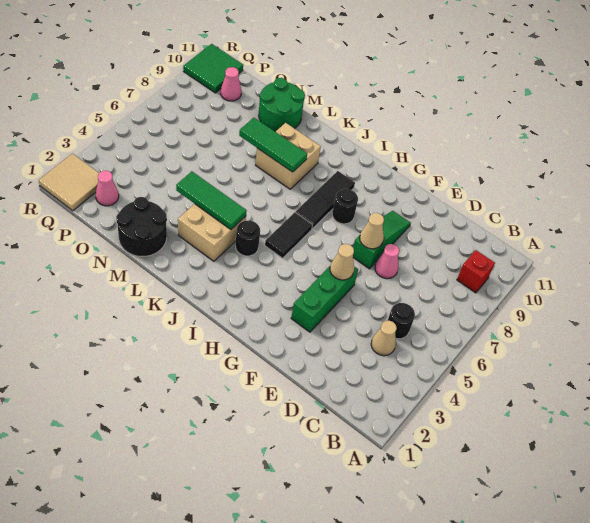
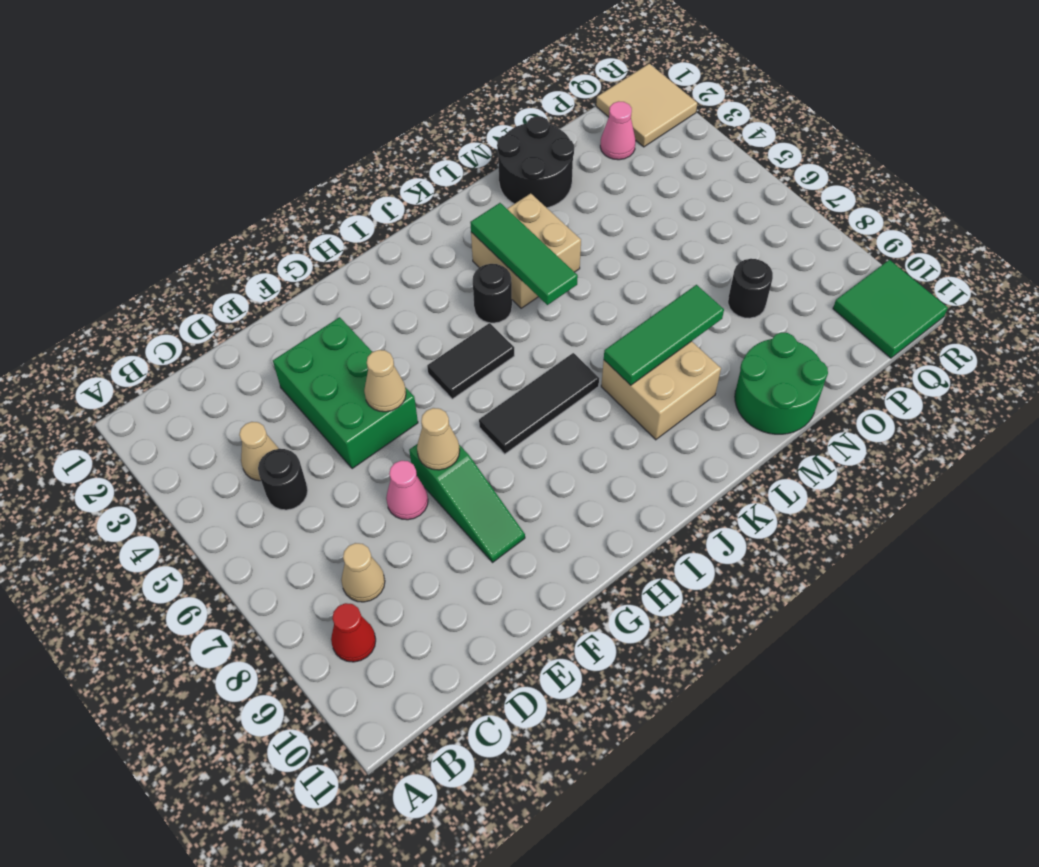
red brick B9 level 1 -> red cone B9 level 1
none -> tan cone C8 level 1
green brick F3:F5 level 1 -> green brick E3:F5 level 1
black round brick H8 level 1 -> black round brick O8 level 1
black tile I5:I6 level 1 -> black tile H5:I5 level 1
black tile I7:I9 level 1 -> black tile H7:J7 level 1
green tile K4:M4 level 2 -> green tile K3:K5 level 2
pink cone P10 level 1 -> none

